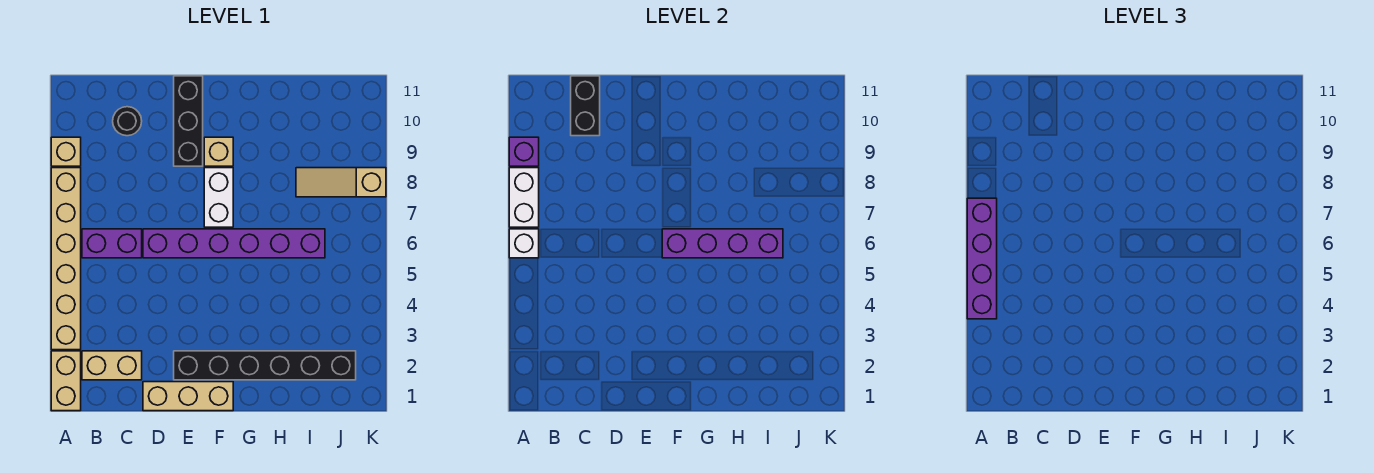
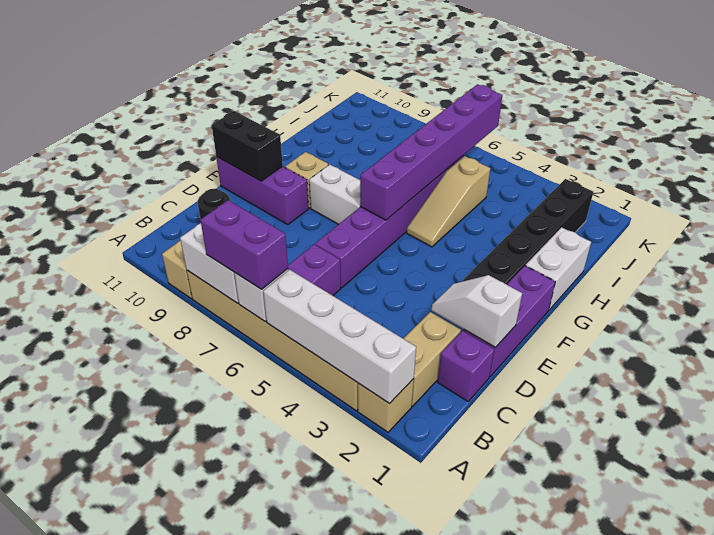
tan brick A1:A2 level 1 -> tan brick A2 level 1
none -> white brick A2:A5 level 2
purple brick A4:A7 level 3 -> purple brick A6:A7 level 3
purple brick A9 level 2 -> purple brick C1 level 1
black brick C10:C11 level 2 -> black brick E10:E11 level 2
tan brick D1:F1 level 1 -> purple brick D1:F1 level 1
none -> white slope D1:D2 level 2 top 1
black brick E9:E11 level 1 -> purple brick E9:E11 level 1
purple brick F6:I6 level 2 -> purple brick F6:K6 level 2
none -> white brick G1:H1 level 1
tan slope I8:K8 level 1 top K -> tan slope G5:I5 level 1 top I

